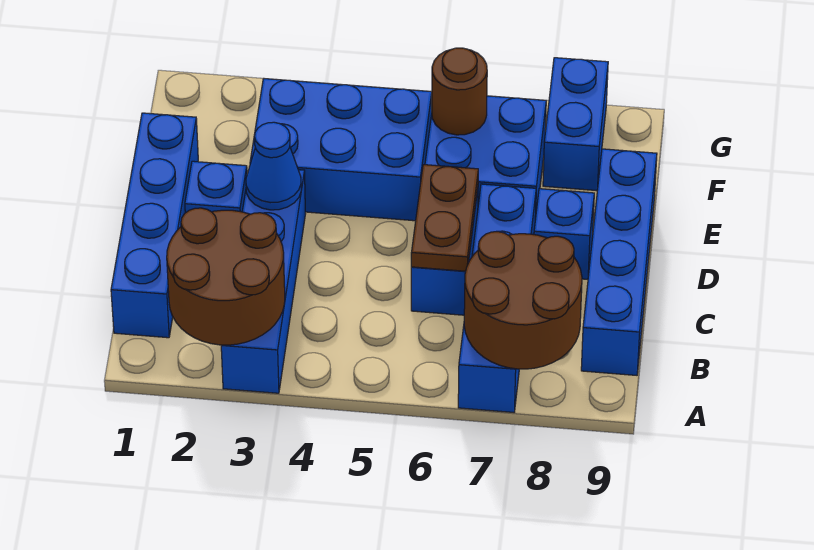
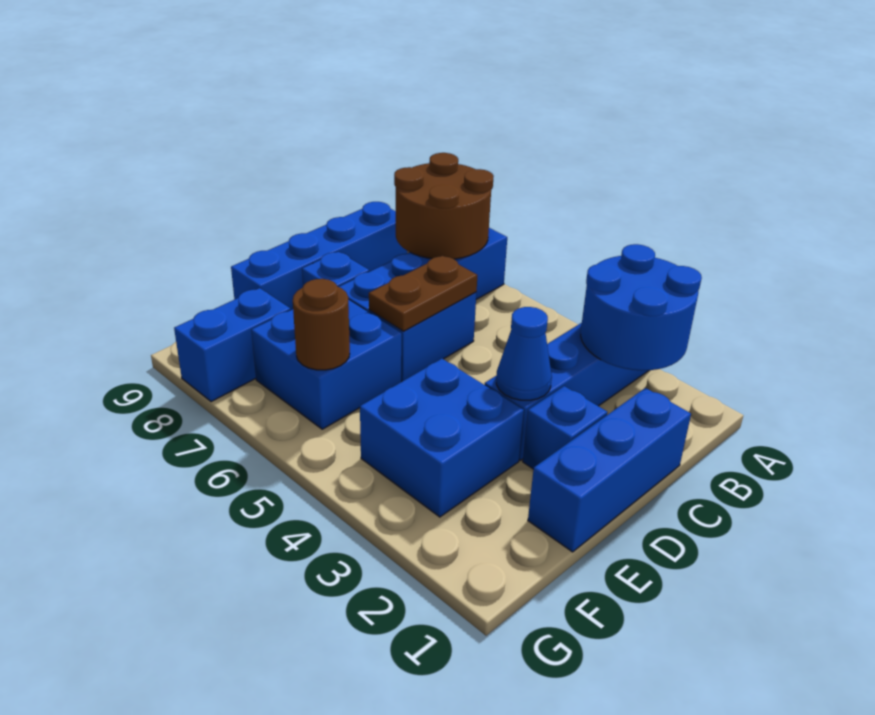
brown round brick A2:B3 level 2 -> blue round brick A2:B3 level 2
blue brick B1:E1 level 1 -> blue brick C1:E1 level 1
blue brick E3:F5 level 1 -> blue brick E3:F4 level 1

